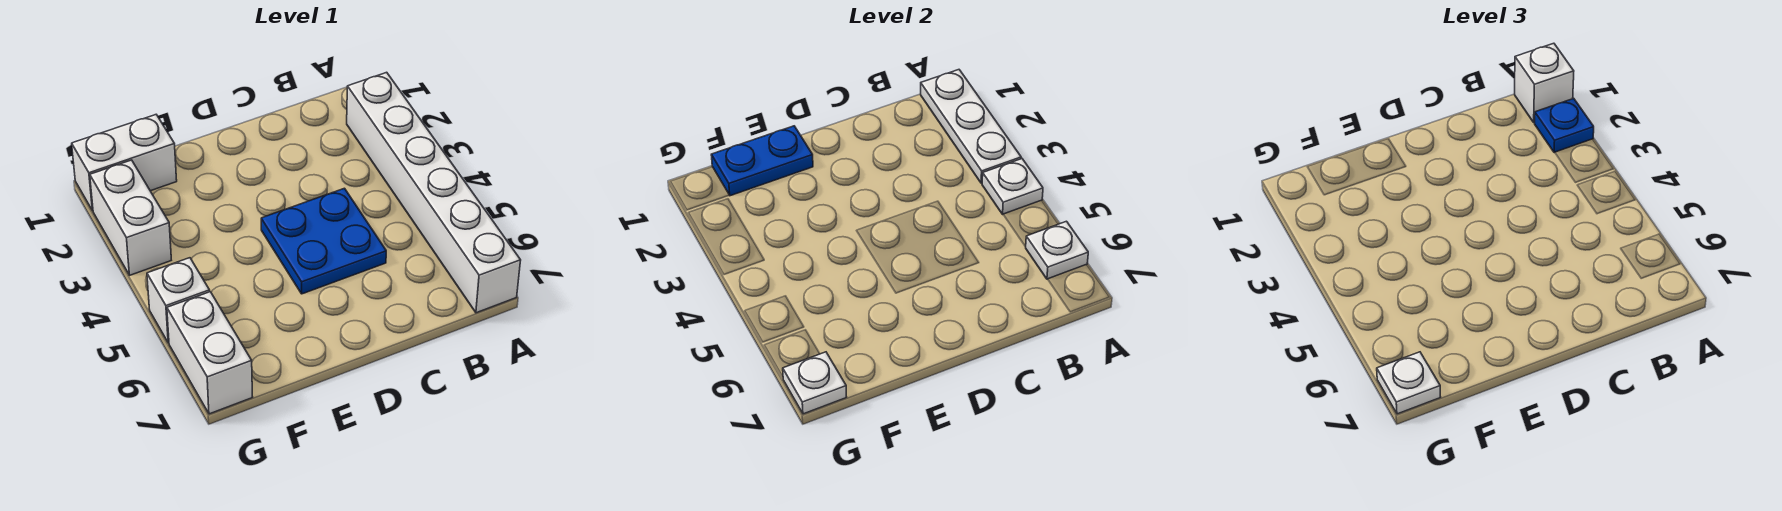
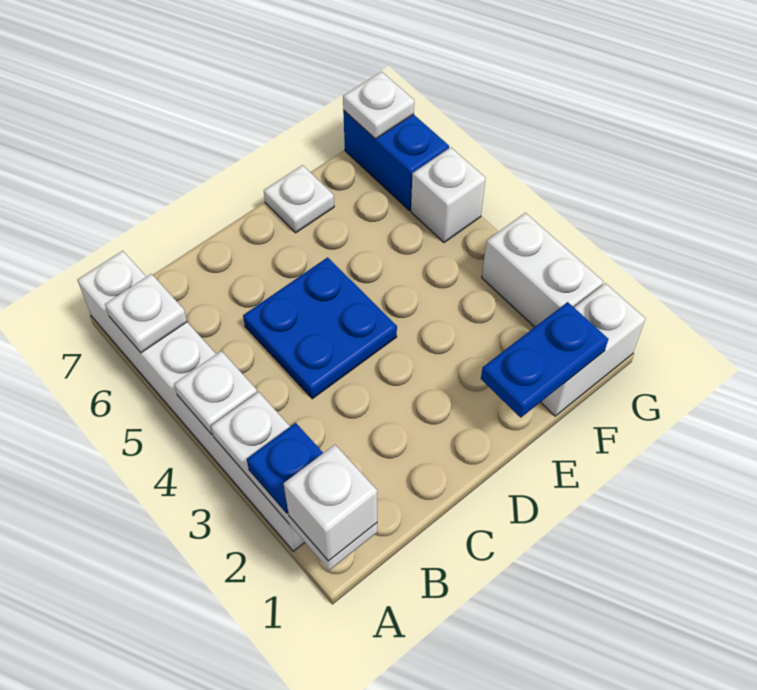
white brick G6:G7 level 1 -> blue brick G6:G7 level 1
white plate G7 level 3 -> white plate E7 level 1

